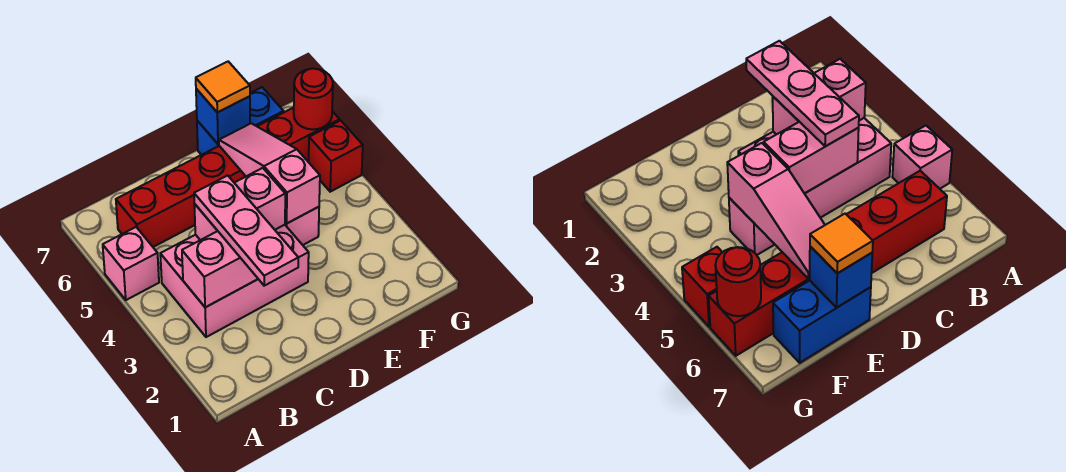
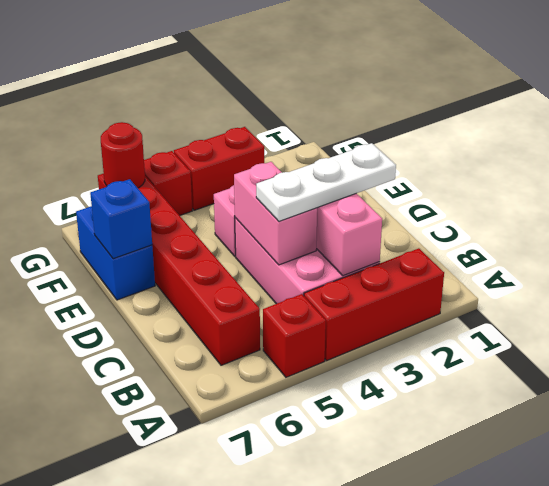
none -> red brick A2:A4 level 1
pink brick A5 level 1 -> red brick A5 level 1
pink plate C2:C4 level 3 -> white plate C2:C4 level 3
pink slope E4:E6 level 2 top 4 -> none
orange tile E7 level 3 -> none
none -> red brick G3:G4 level 1

